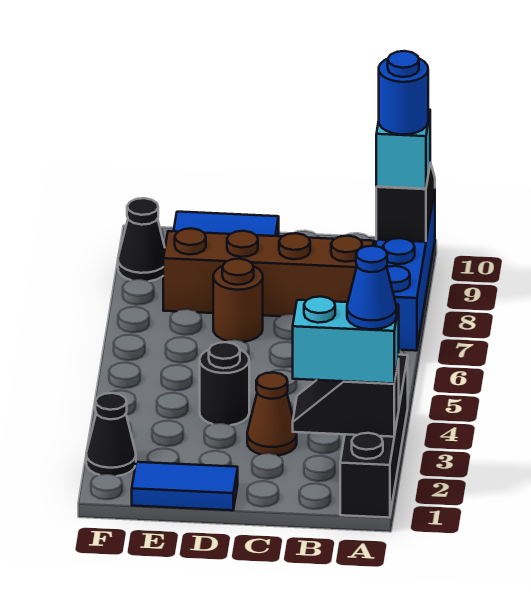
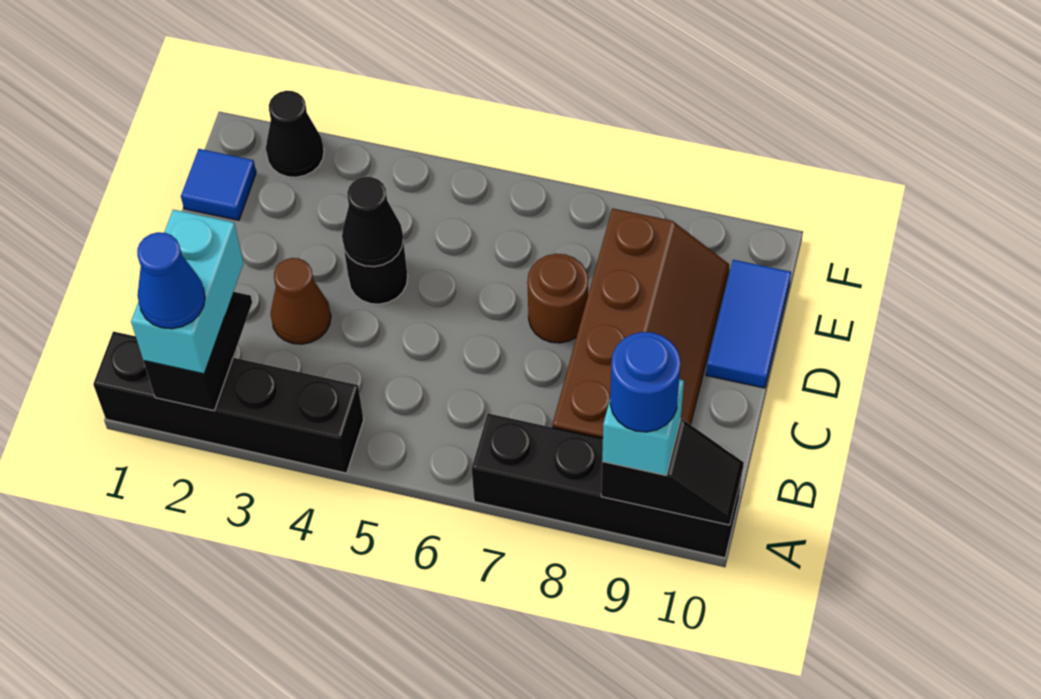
blue brick A7:A10 level 1 -> black brick A7:A10 level 1
blue tile D1:E1 level 1 -> blue tile E1 level 1
black cone F9 level 1 -> black cone D4 level 2

